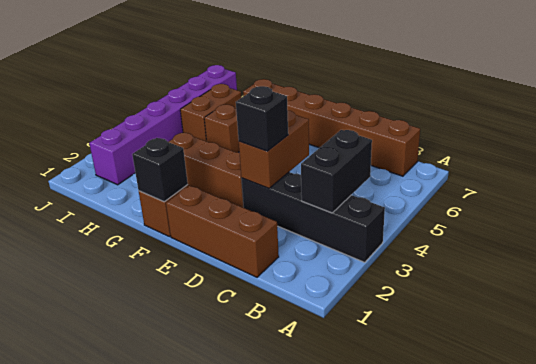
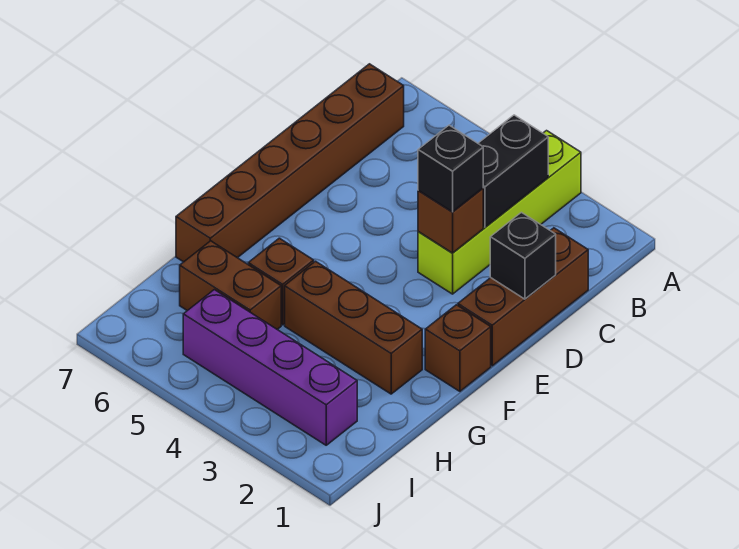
black brick A3:D3 level 1 -> lime brick A3:D3 level 1
black brick B3:B4 level 2 -> black brick B3:C3 level 2
brown brick D3:D4 level 2 -> brown brick D3 level 2
brown brick E3:G3 level 1 -> brown brick G2:G4 level 1
black brick F1 level 2 -> black brick D1 level 2
purple brick I2:I7 level 1 -> purple brick I2:I5 level 1

